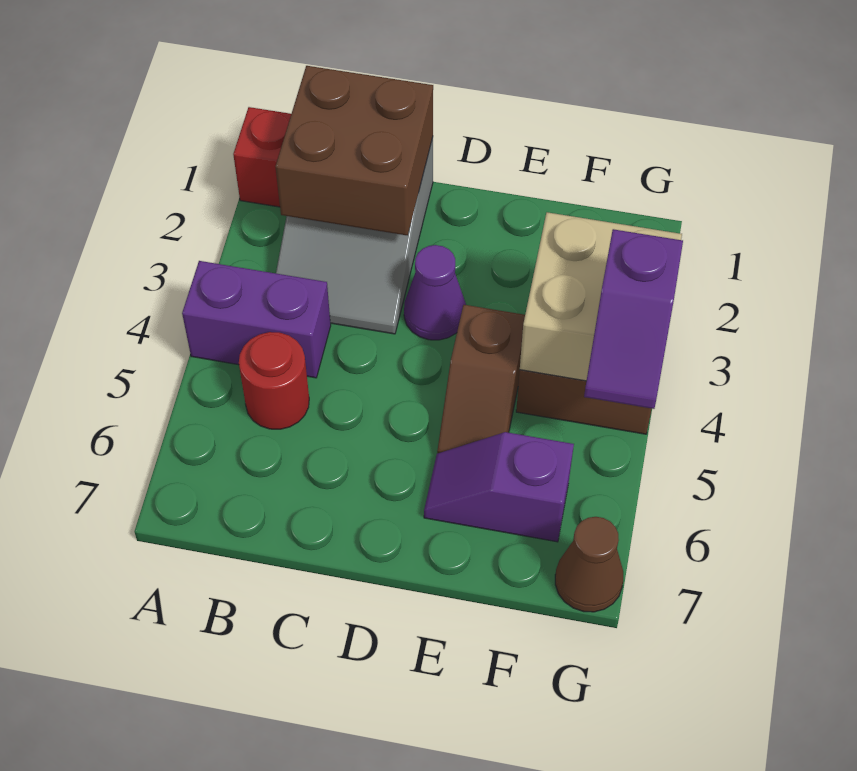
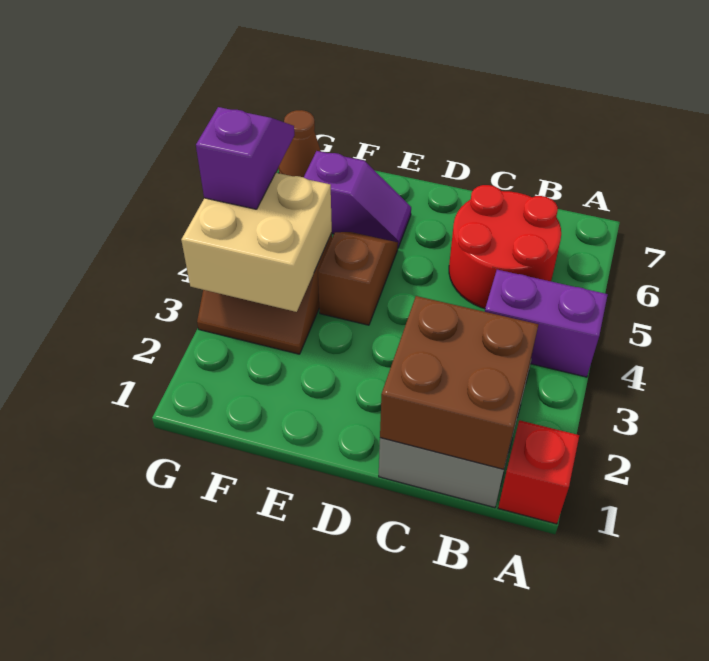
red round brick B5 level 1 -> red round brick B5:C6 level 1
purple cone D3 level 1 -> none

